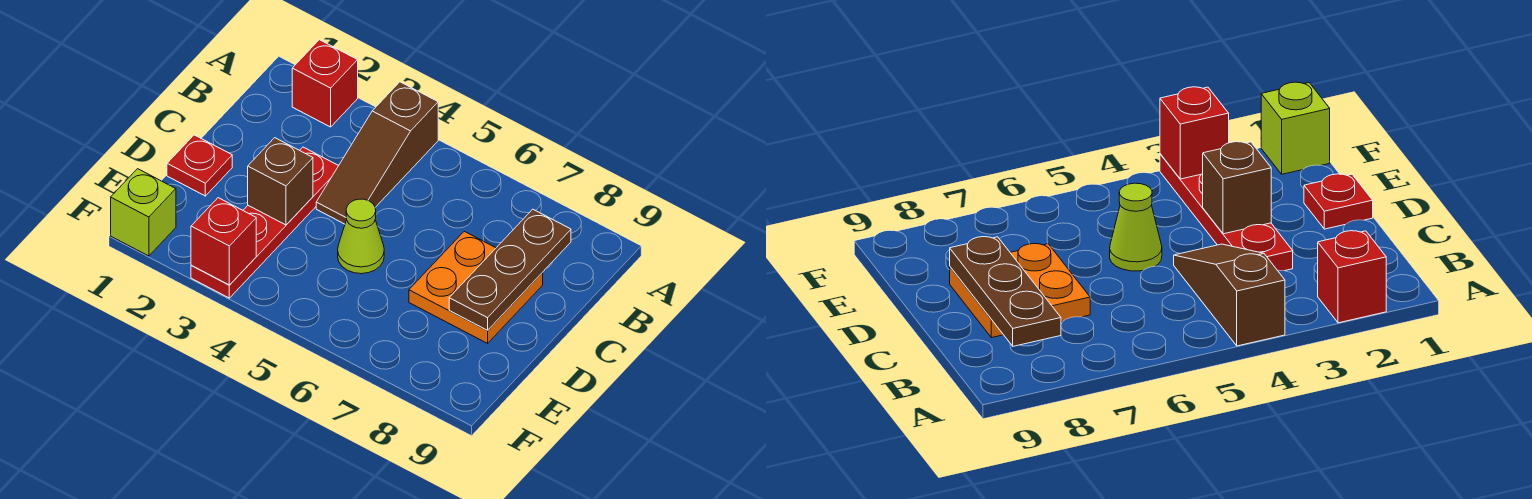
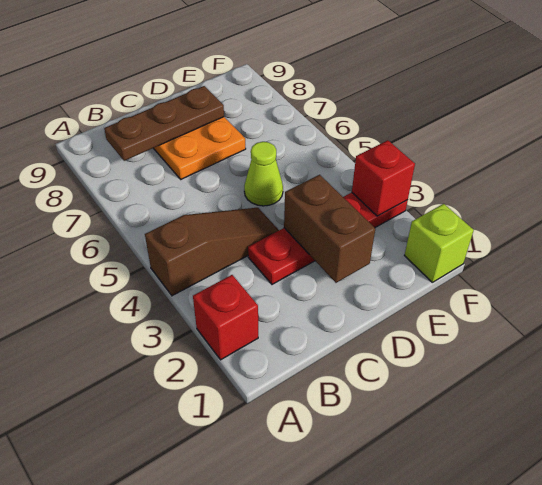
red plate D1 level 1 -> none
brown brick D3 level 2 -> brown brick D2:D3 level 2

